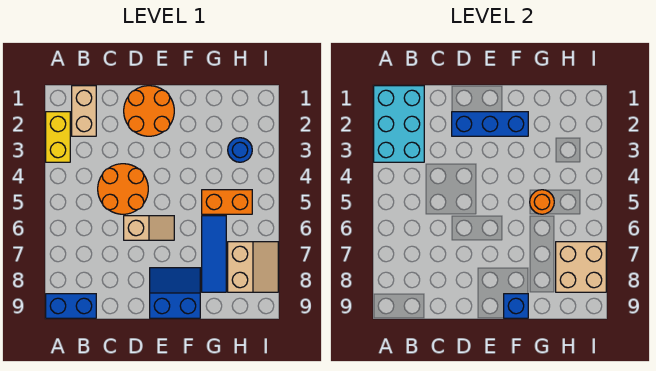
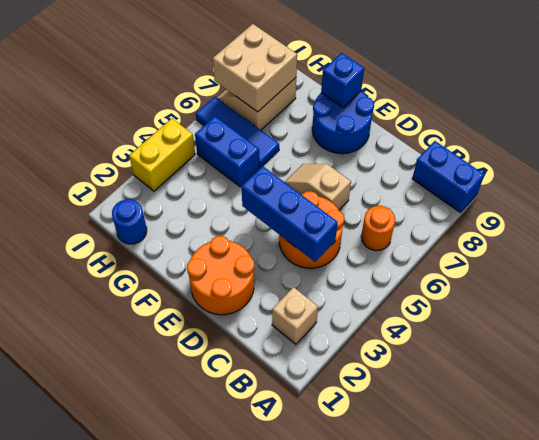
cyan brick A1:B3 level 2 -> none
yellow brick A2:A3 level 1 -> yellow brick I3:I4 level 1
tan brick B1:B2 level 1 -> tan brick B2 level 1
blue brick D2:F2 level 2 -> blue brick C4:E4 level 2
blue slope E8:F9 level 1 top 9 -> blue round brick E8:F9 level 1
orange brick G5:H5 level 1 -> blue brick G5:H5 level 1
orange round brick G5 level 2 -> orange round brick B6 level 1
blue tile G6:G8 level 1 -> blue tile G6:I6 level 1
blue round brick H3 level 1 -> blue round brick H1 level 1

